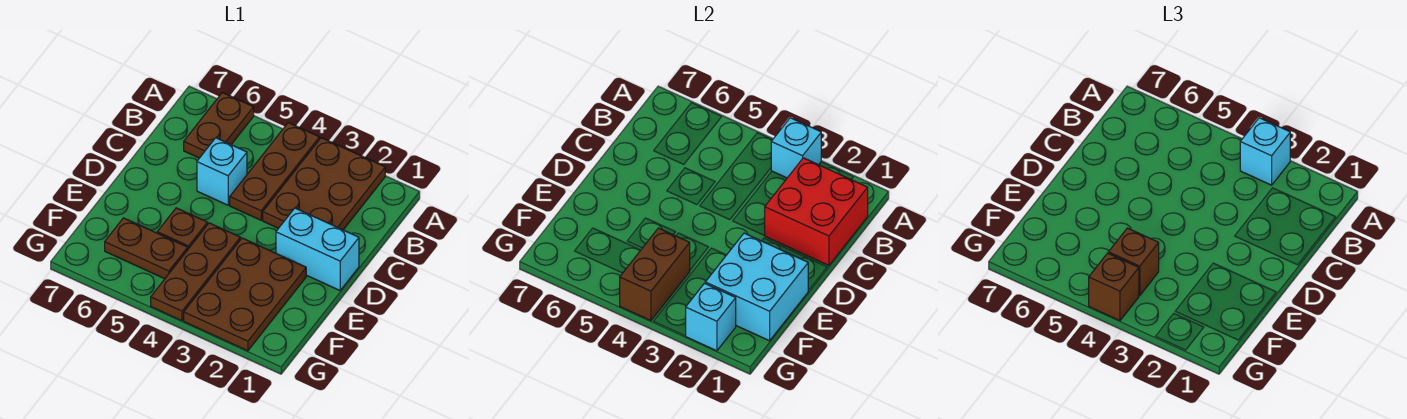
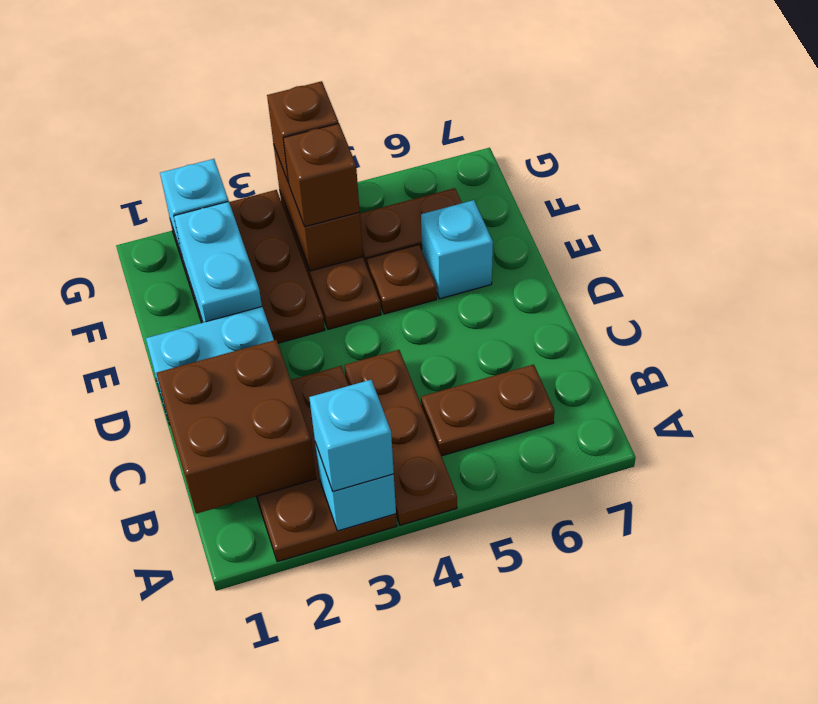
brown plate A6:B6 level 1 -> brown plate B5:B6 level 1
red brick B1:C2 level 2 -> brown brick B1:C2 level 2
cyan brick C5 level 1 -> cyan brick E6 level 1
cyan brick E1:F2 level 2 -> cyan brick E2:F2 level 2

